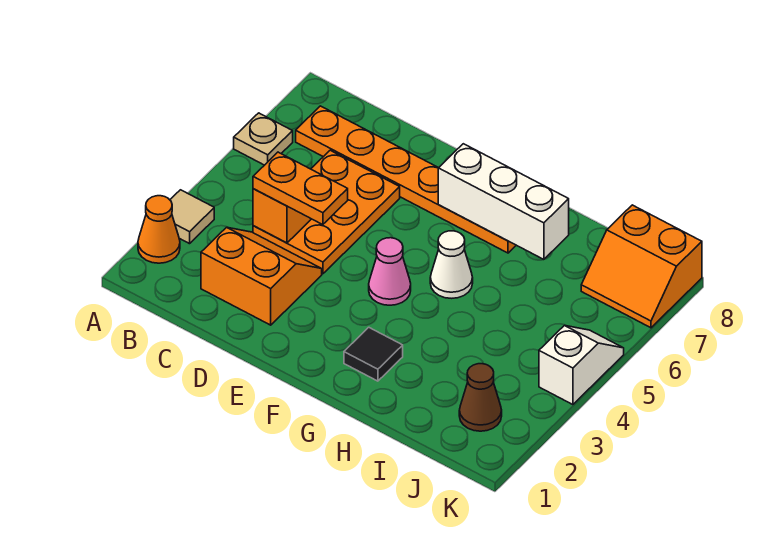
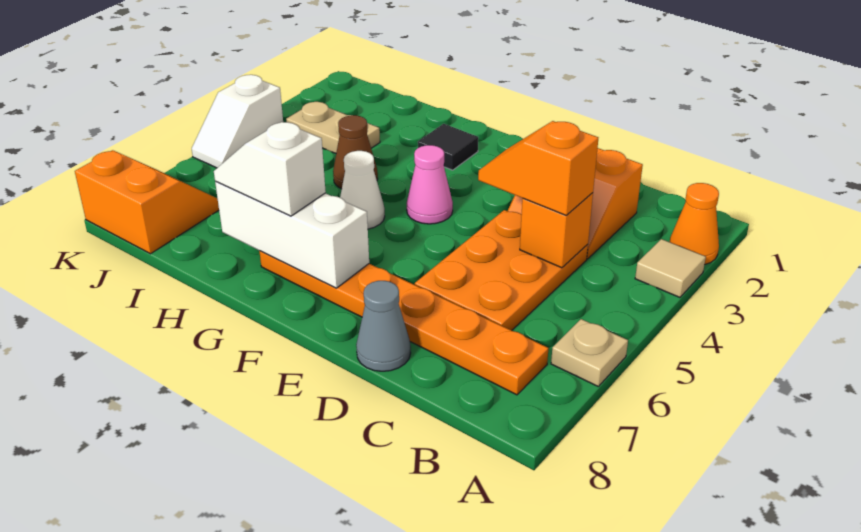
orange plate C4:D4 level 3 -> orange slope C4:D4 level 3 top C
none -> grey cone D8 level 1
none -> white slope G7:H7 level 3 top G
none -> tan plate I3:J3 level 1
brown cone J2 level 1 -> brown cone H4 level 1

